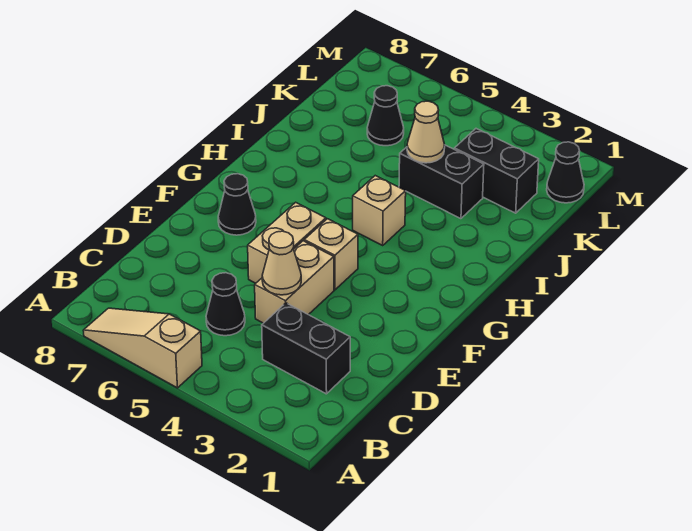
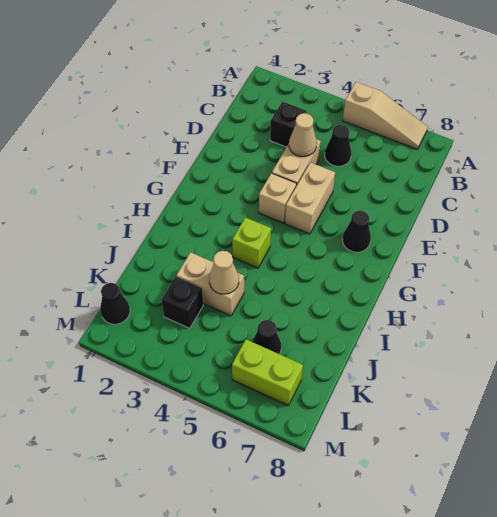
black brick C2:C3 level 1 -> black brick C3 level 1
tan brick H4 level 1 -> lime brick H4 level 1
black brick J3:J4 level 1 -> tan brick J3:J4 level 1
black brick K2:K3 level 1 -> black brick K3 level 1
none -> lime brick L6:L7 level 1

